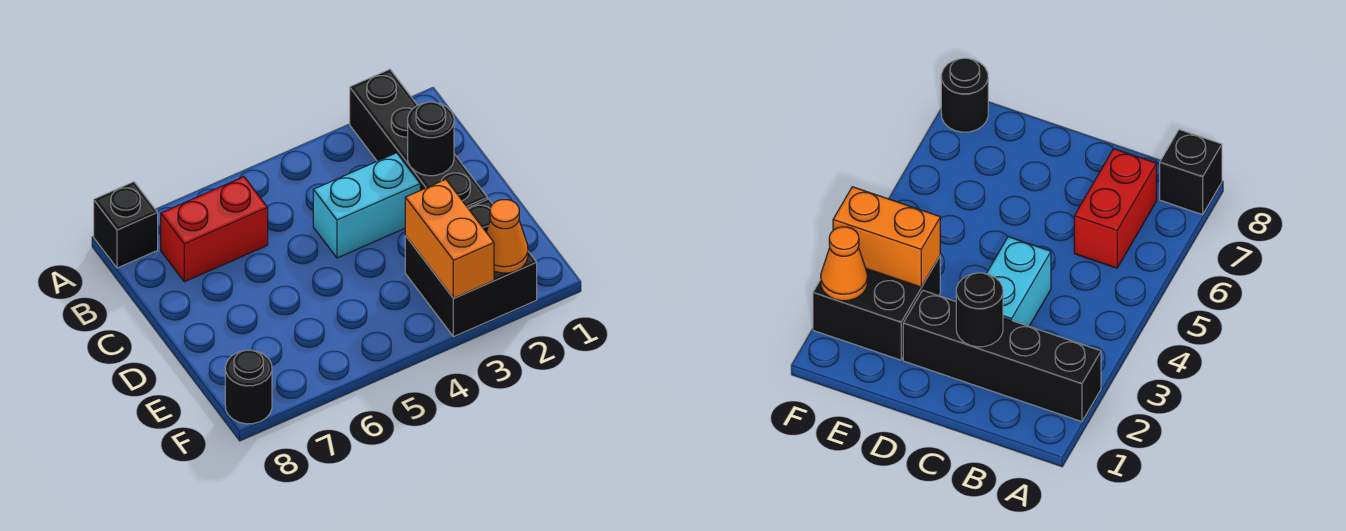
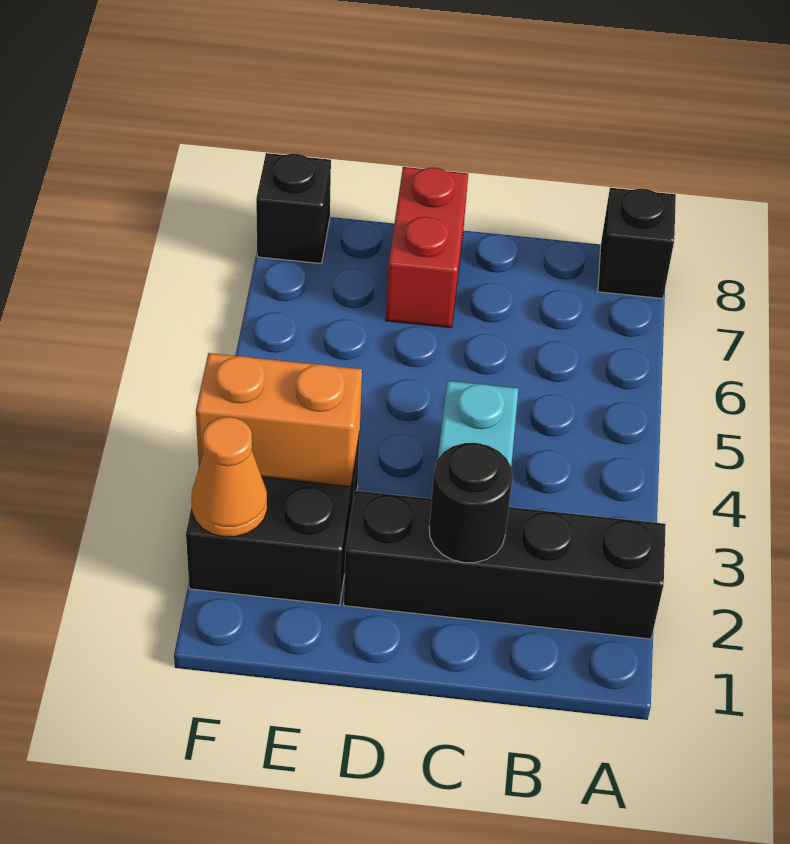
red brick B6:B7 level 1 -> red brick D7:D8 level 1
black round brick F8 level 1 -> black brick F8 level 1

